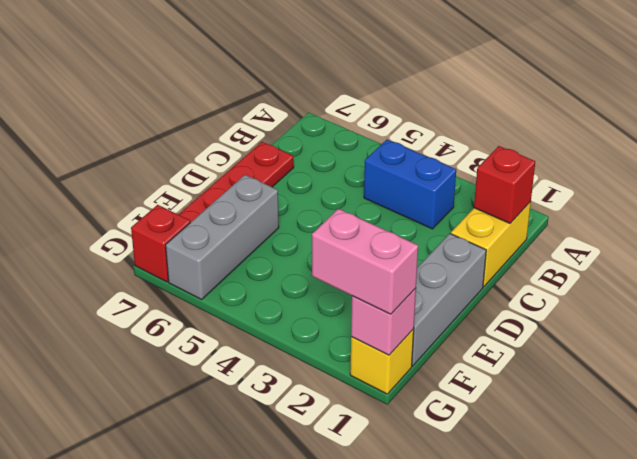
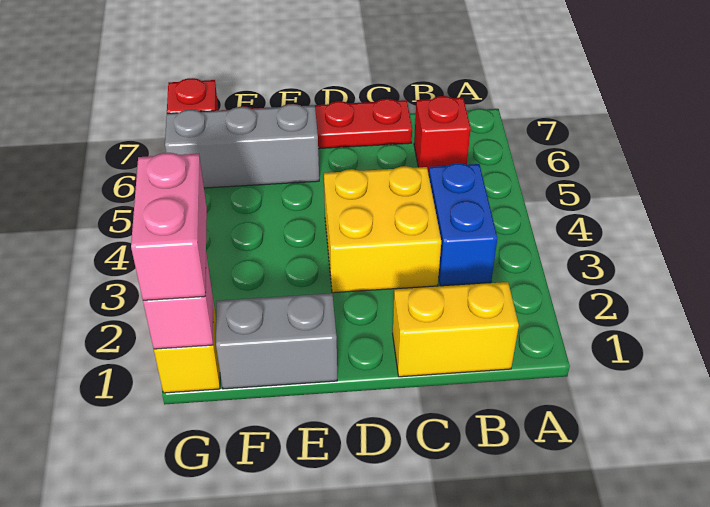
red brick B1 level 2 -> red brick B6 level 1
none -> yellow brick C3:D4 level 1
grey brick D1:F1 level 1 -> grey brick E1:F1 level 1

